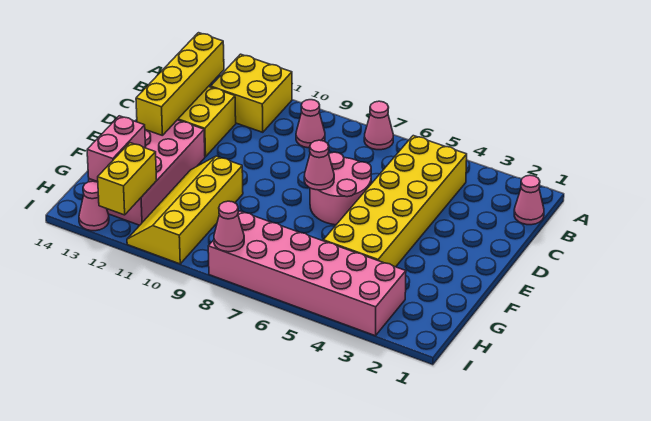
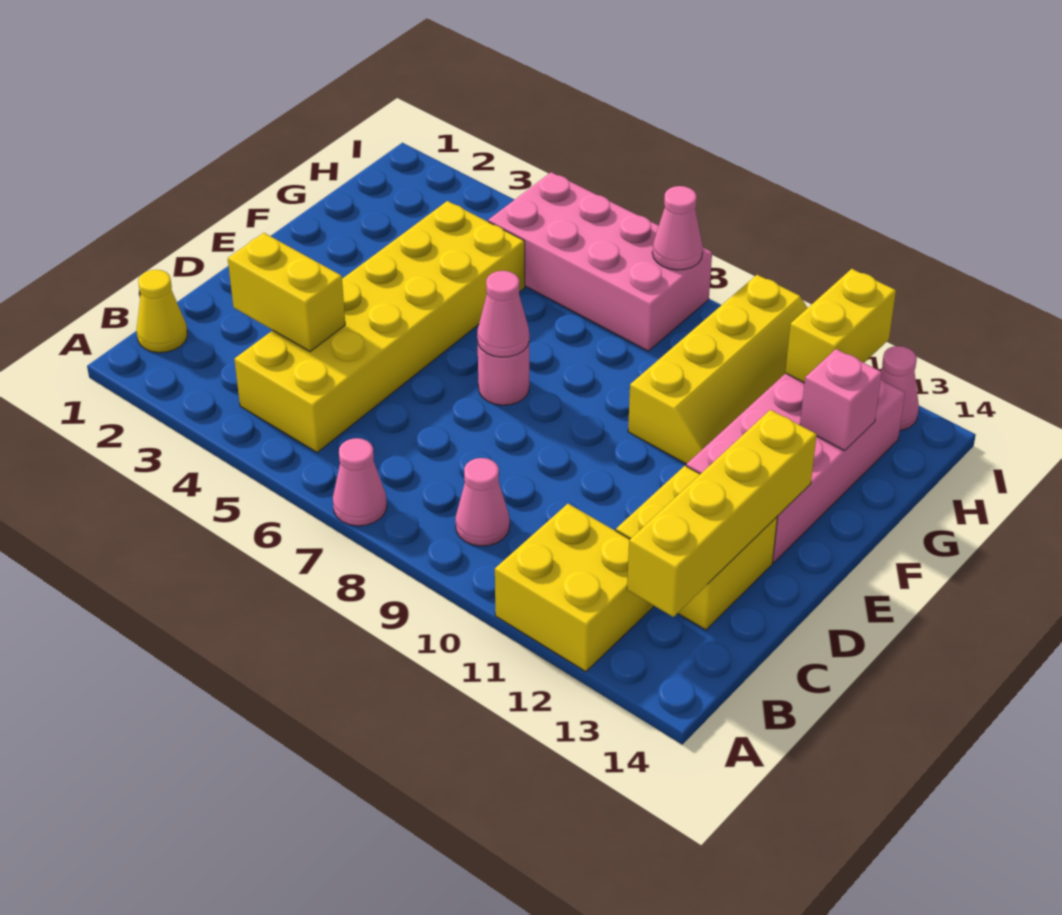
pink cone B1 level 1 -> yellow cone B1 level 1
none -> yellow brick C3:C4 level 2
pink round brick D6:E7 level 1 -> pink round brick E7 level 1
pink brick G13:H13 level 2 -> pink brick G13 level 2
pink brick H3:I8 level 1 -> pink brick H5:I8 level 1

